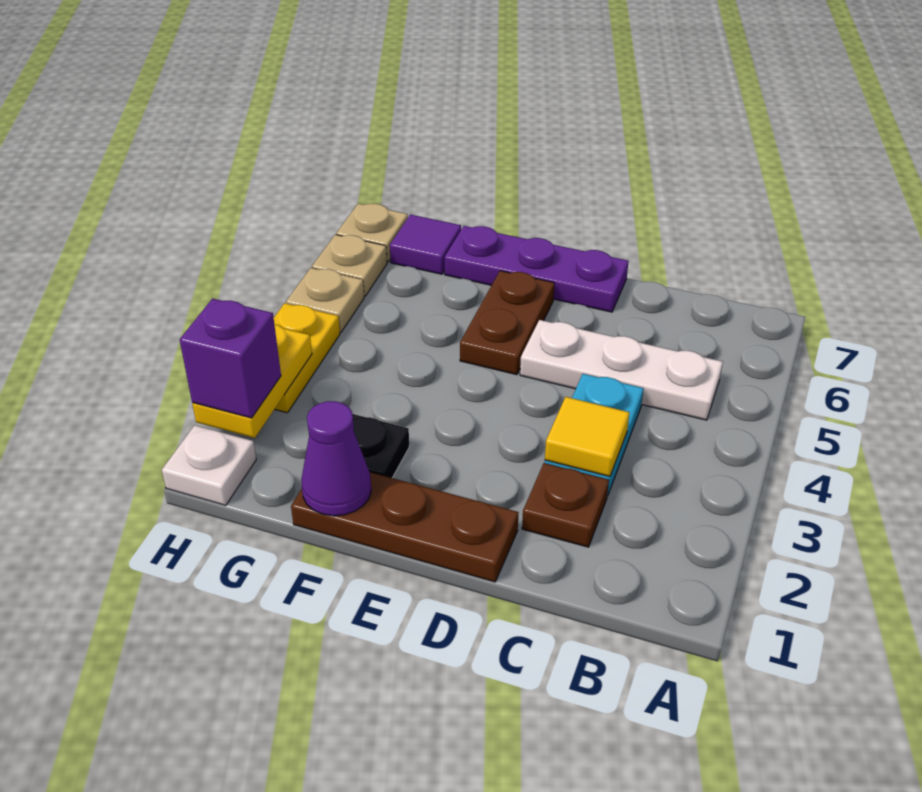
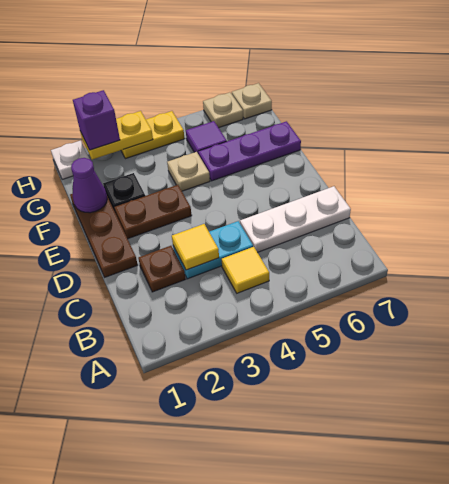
none -> yellow tile B4 level 1
white plate B5:D5 level 1 -> white plate C5:C7 level 1
purple plate D7:F7 level 1 -> purple plate F5:F7 level 1
brown plate E5:E6 level 1 -> brown plate E2:E3 level 1
purple tile G7 level 1 -> purple tile G5 level 1
tan plate H5 level 1 -> tan plate F4 level 1

